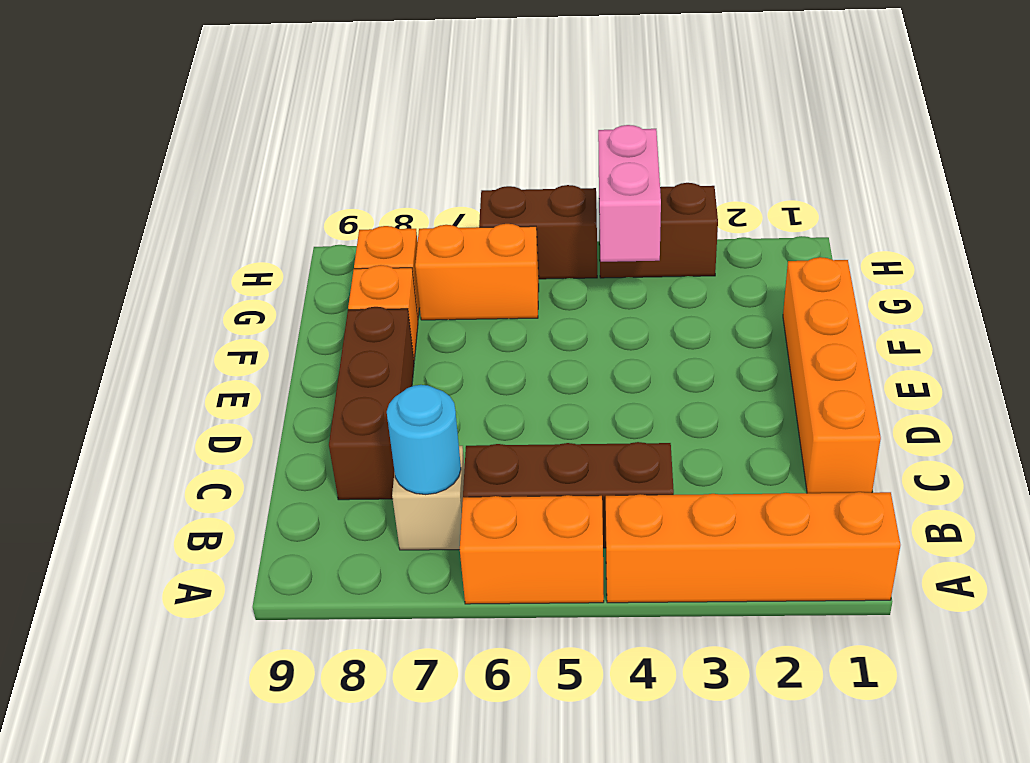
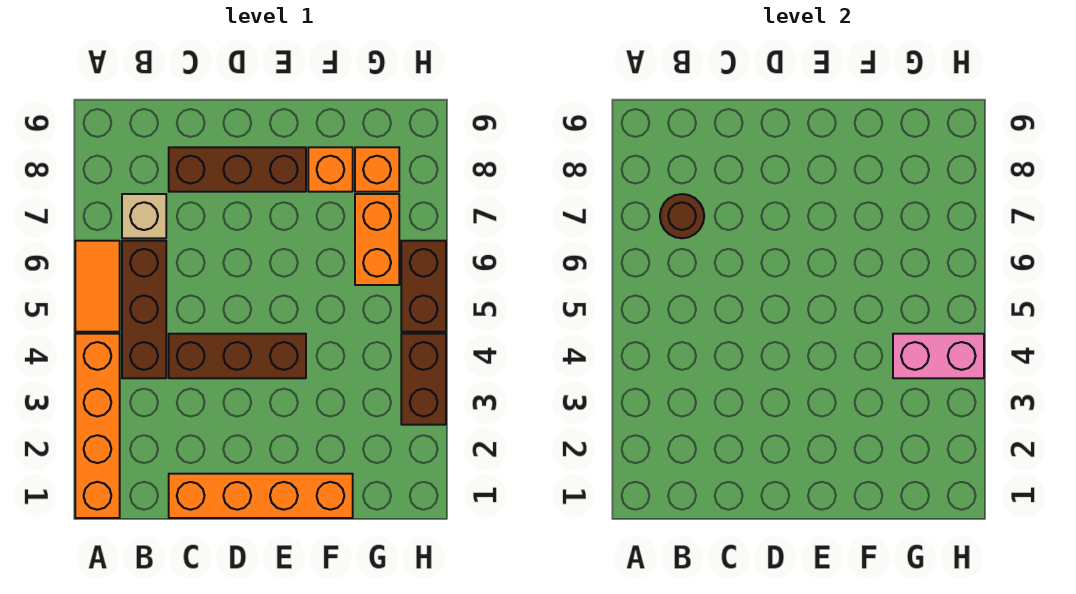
orange brick A5:A6 level 1 -> orange tile A5:A6 level 1
cyan round brick B7 level 2 -> brown round brick B7 level 2
none -> brown brick C4:E4 level 1

